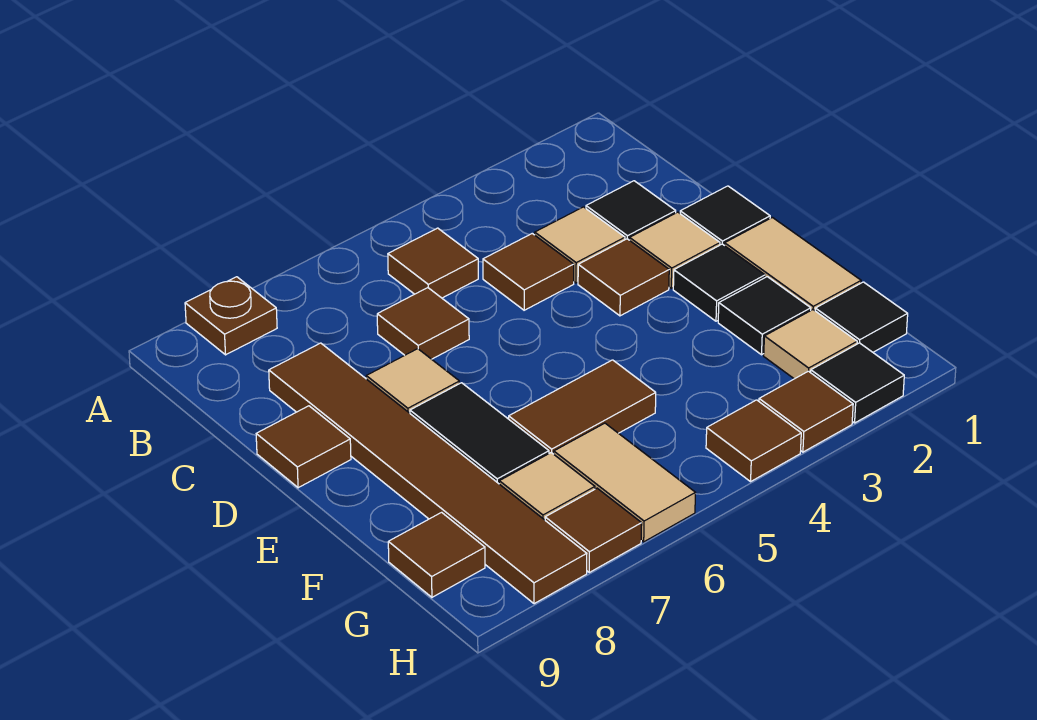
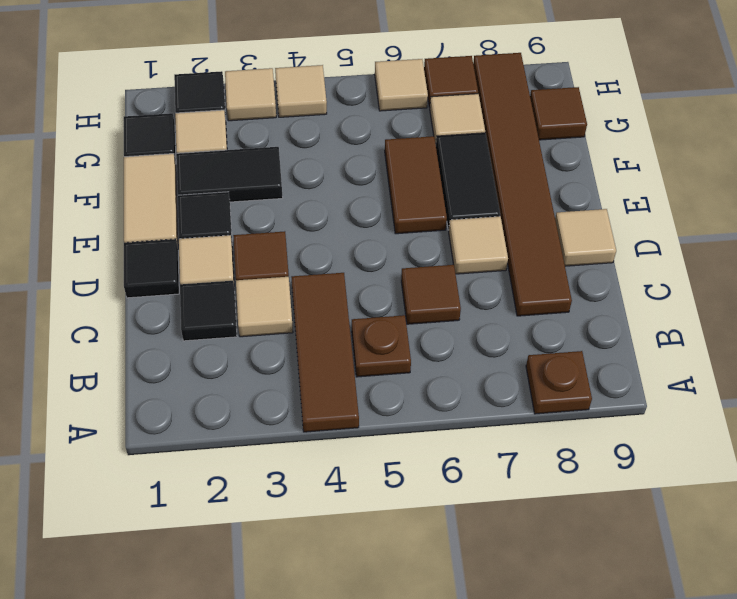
brown tile B5 level 1 -> brown plate B5 level 1
brown tile C4 level 1 -> brown tile A4:C4 level 1
brown tile D9 level 1 -> tan tile D9 level 1
black tile F2 level 1 -> black tile F2:F3 level 1
brown tile F5:F6 level 1 -> brown tile E6:F6 level 1
tan tile G6:H6 level 1 -> tan tile H6 level 1
brown tile H3 level 1 -> tan tile H3 level 1
brown tile H4 level 1 -> tan tile H4 level 1

